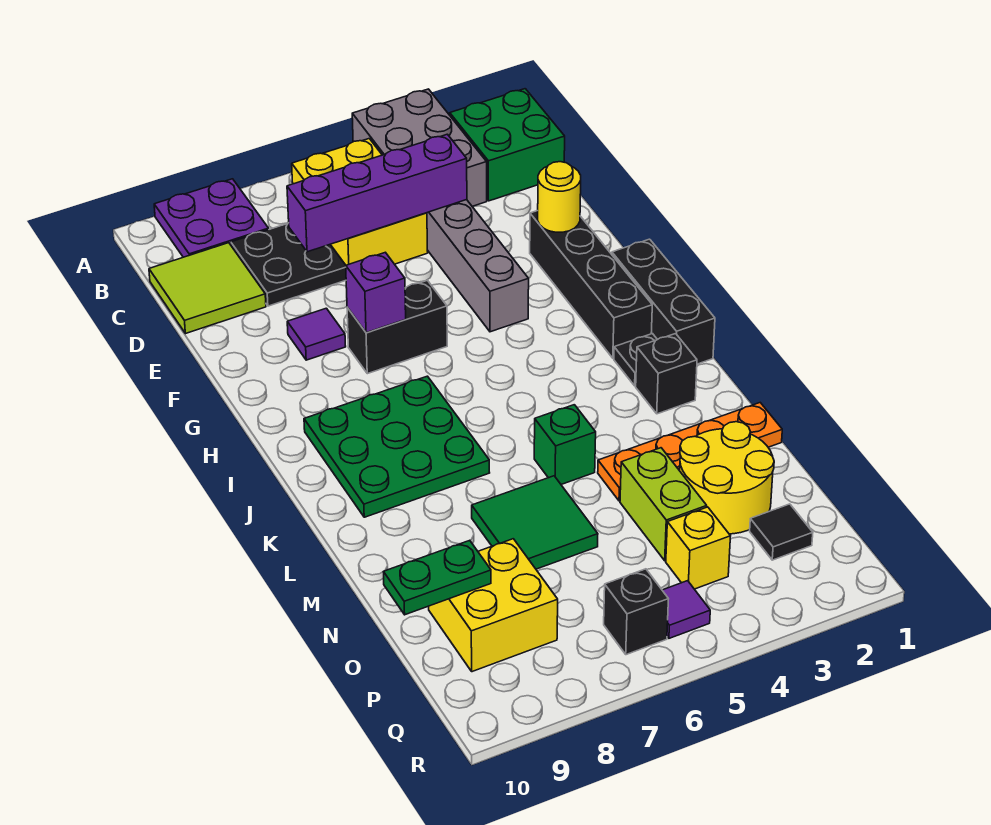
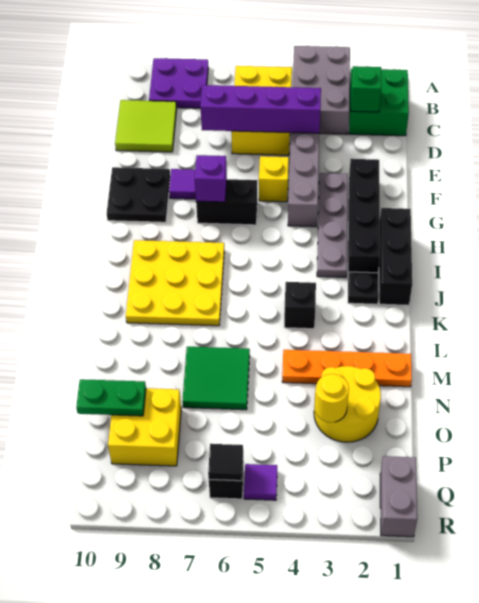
black plate C7:D8 level 1 -> black plate F9:G10 level 1
yellow round brick F2 level 2 -> yellow round brick O3 level 2
none -> grey plate F3:I3 level 1
green plate I7:K9 level 1 -> yellow plate I7:K9 level 1
black brick K2 level 1 -> black brick K4 level 1
green brick L5 level 1 -> green brick C2 level 2
lime brick N4:O4 level 1 -> none
black tile P2 level 1 -> black tile Q6 level 2
yellow brick P4 level 1 -> yellow brick F5 level 1
none -> grey brick Q1:R1 level 1

